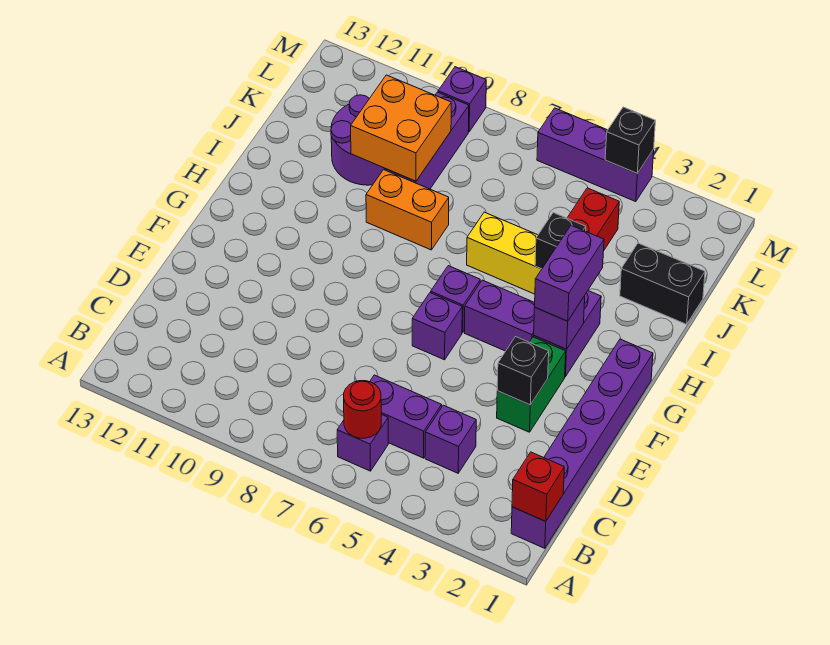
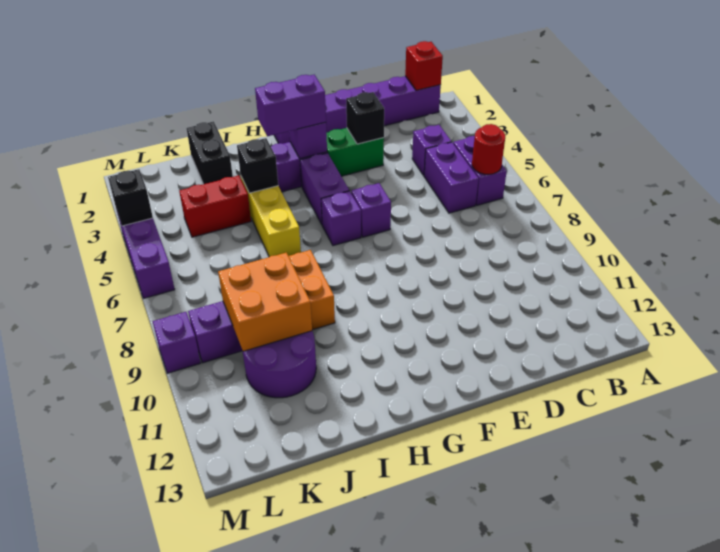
purple brick B6 level 1 -> purple brick B5:B6 level 1

